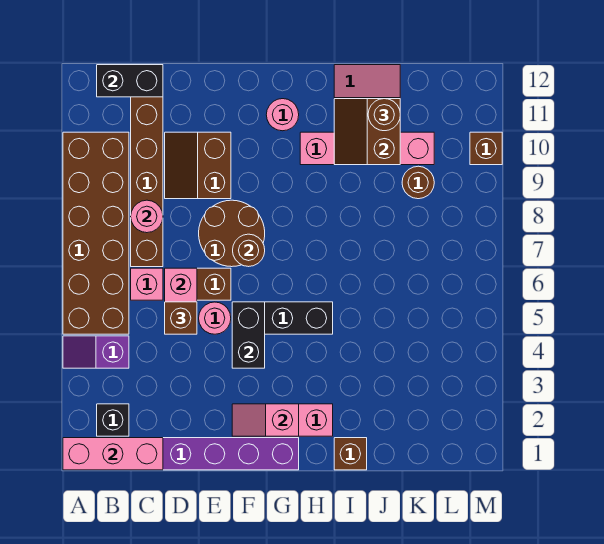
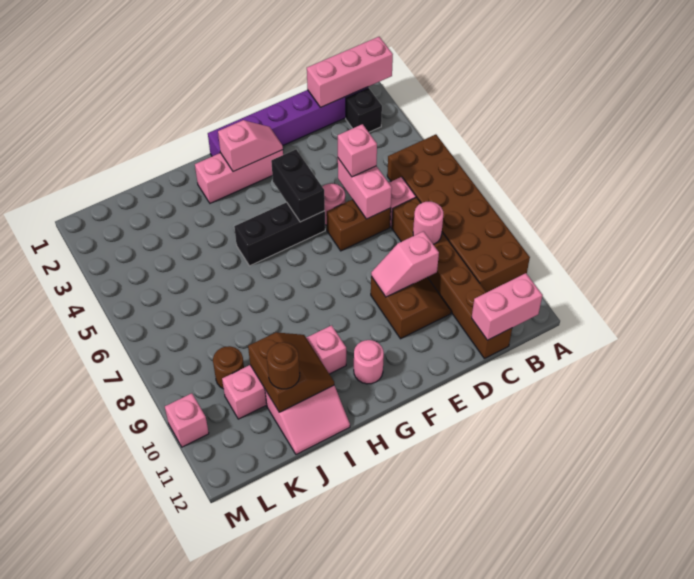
purple slope A4:B4 level 1 top B -> none
black brick B12:C12 level 2 -> pink brick B12:C12 level 2
brown brick D5 level 3 -> pink brick D5 level 3
none -> pink slope D9:E9 level 2 top D
brown round brick E7:F8 level 1 -> none
brown round brick F7 level 2 -> none
brown brick I1 level 1 -> none
brown brick M10 level 1 -> pink brick M10 level 1

